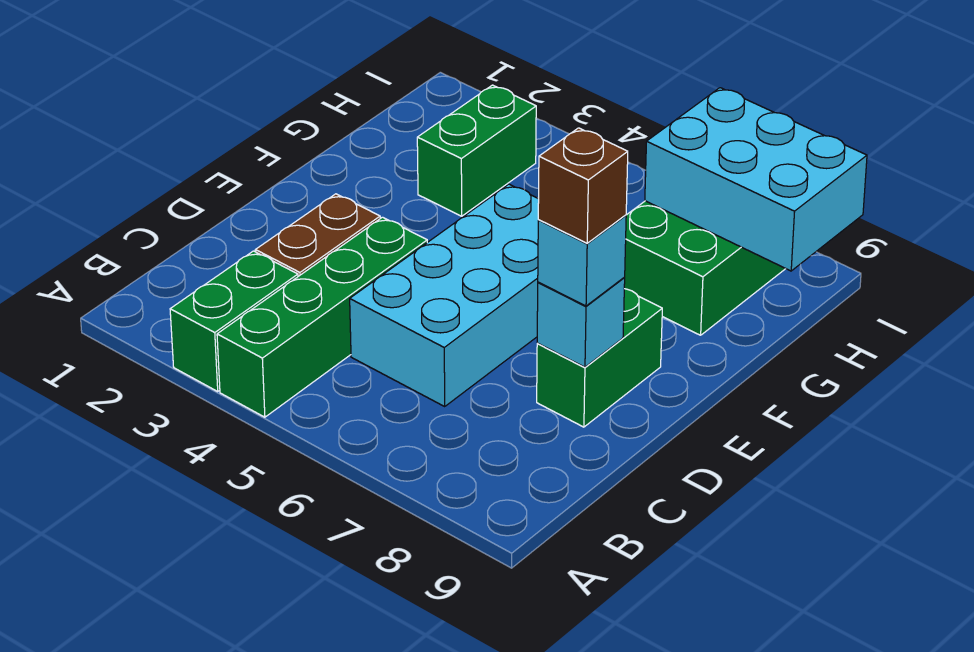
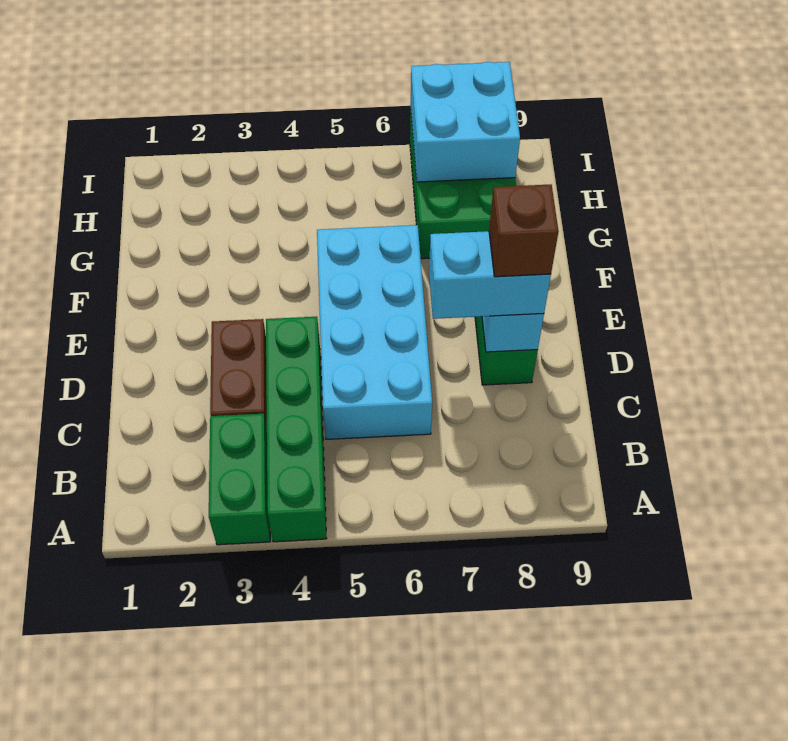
cyan brick D8 level 3 -> cyan brick D7:D8 level 3
green brick G3:H3 level 1 -> none
cyan brick H7:I9 level 2 -> cyan brick H7:I8 level 2

